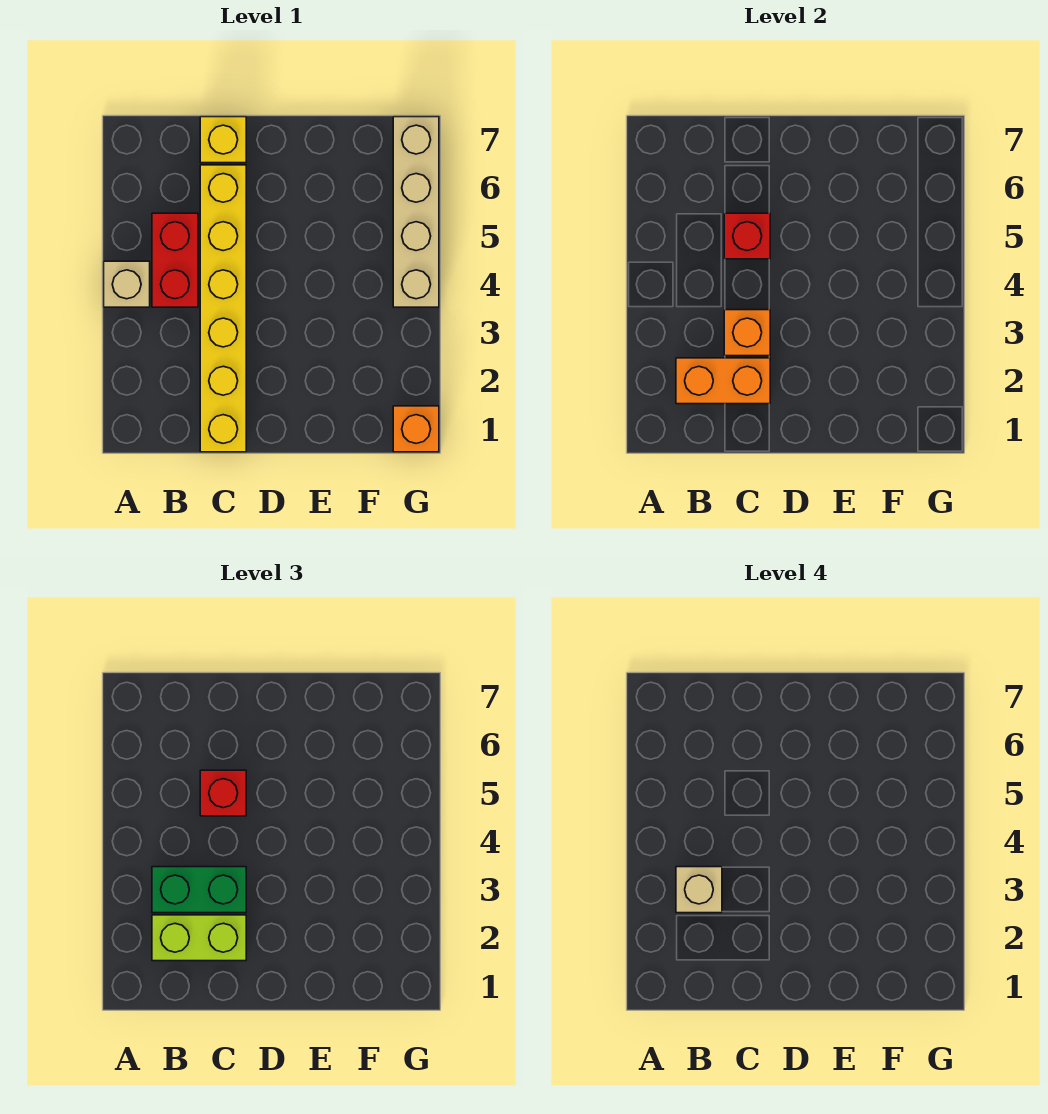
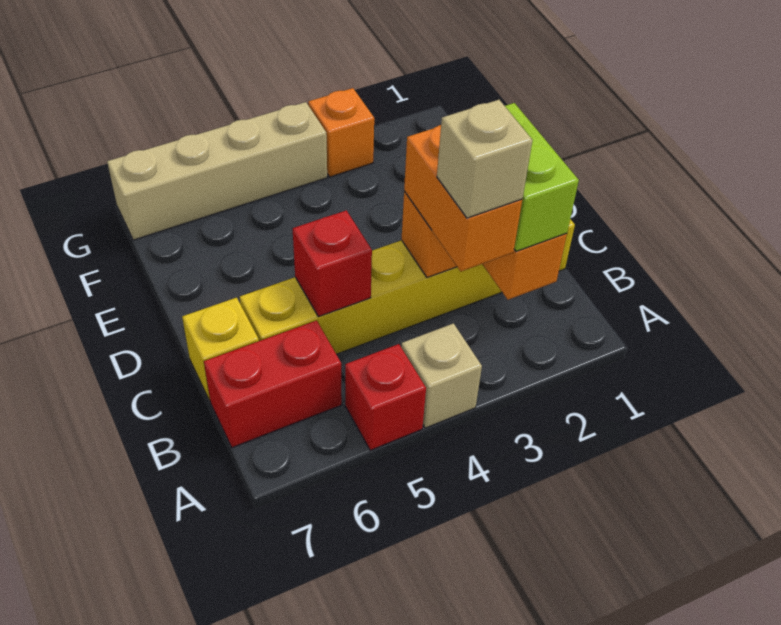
green brick B3:C3 level 3 -> orange brick B3:C3 level 3
red brick B4:B5 level 1 -> red brick B6:B7 level 1
red brick C5 level 3 -> red brick A5 level 1
orange brick G1 level 1 -> orange brick G3 level 1

